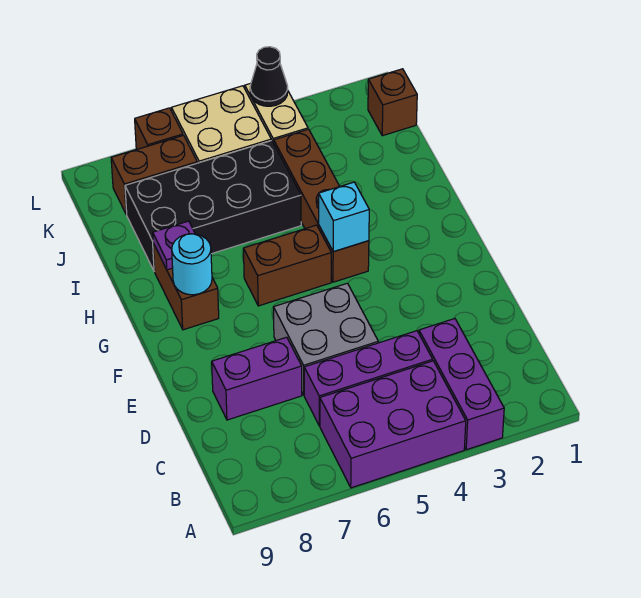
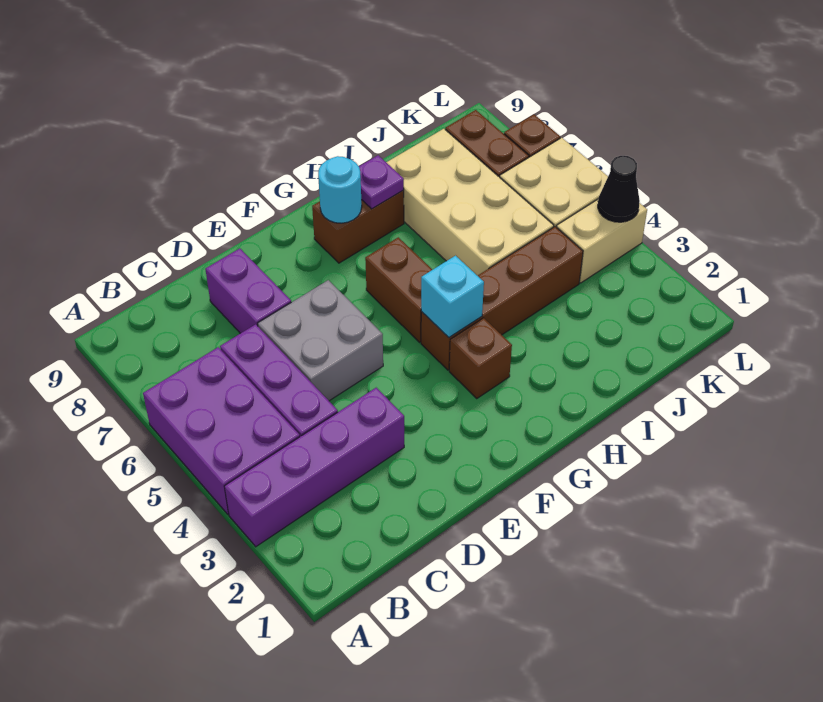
purple brick A3:C3 level 1 -> purple brick A3:D3 level 1
black brick I5:J8 level 1 -> tan brick I5:J8 level 1
brown brick K1 level 1 -> brown brick G3 level 1

